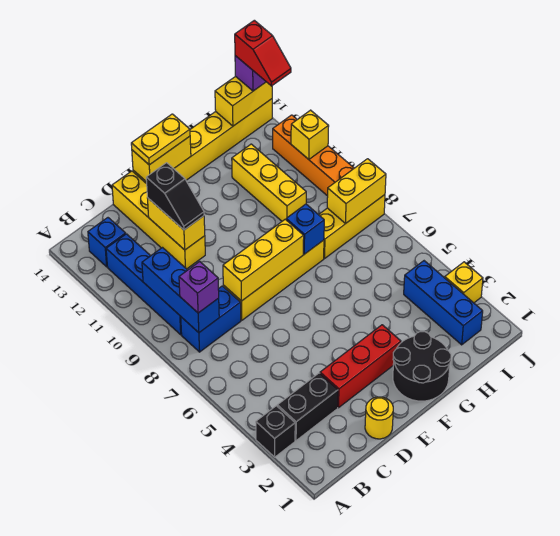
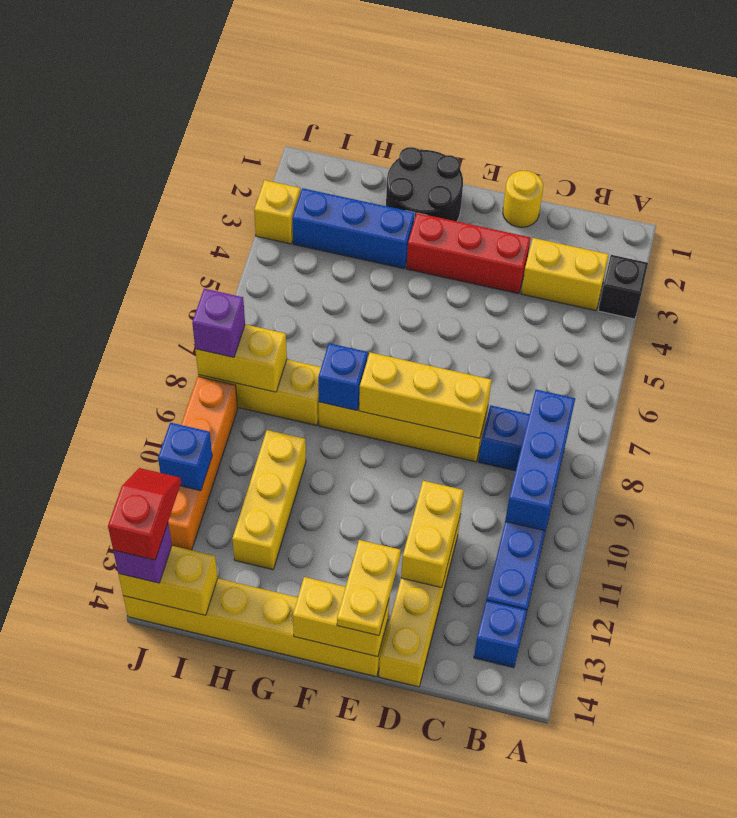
black brick B3:C3 level 1 -> yellow brick B3:C3 level 1
purple brick B8 level 3 -> purple brick J8 level 3
black slope D11:D12 level 3 top 12 -> none
yellow plate E14:F14 level 3 -> yellow plate E13:E14 level 3
blue brick I2:I4 level 1 -> blue brick G3:I3 level 1
yellow brick J11 level 2 -> blue brick J11 level 2

